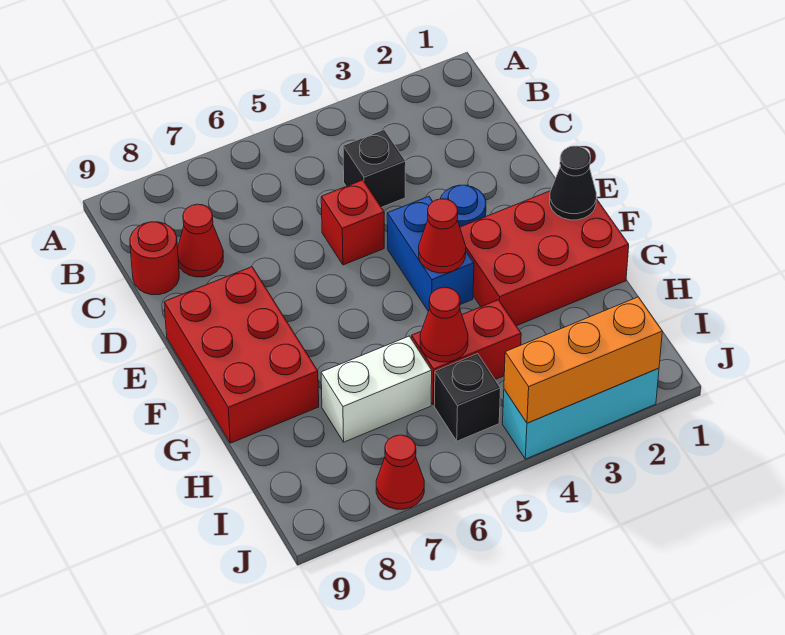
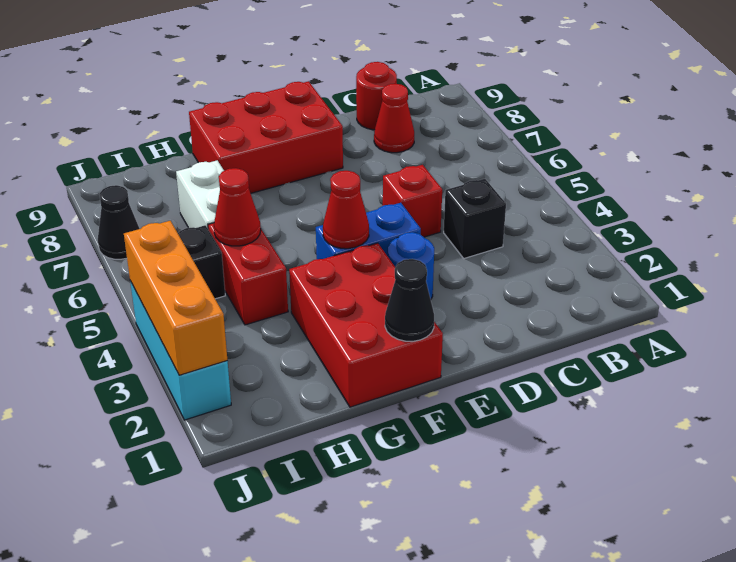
red cone J7 level 1 -> black cone J7 level 1

